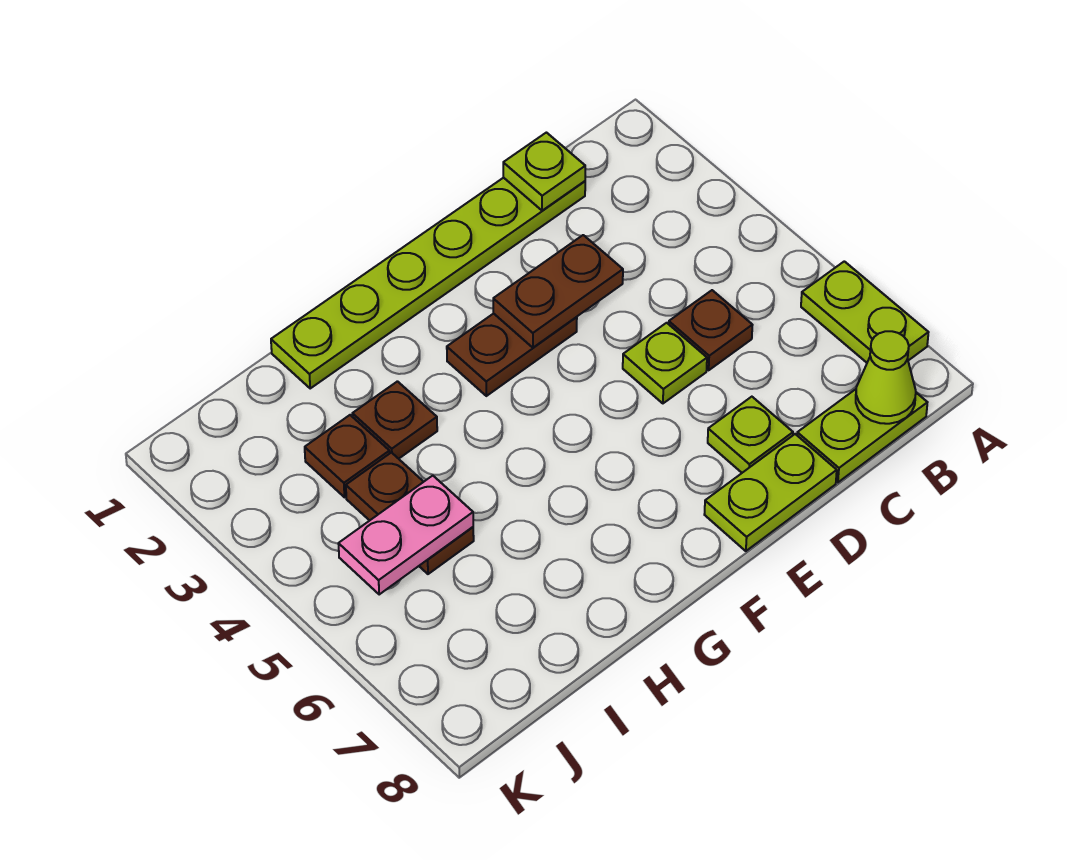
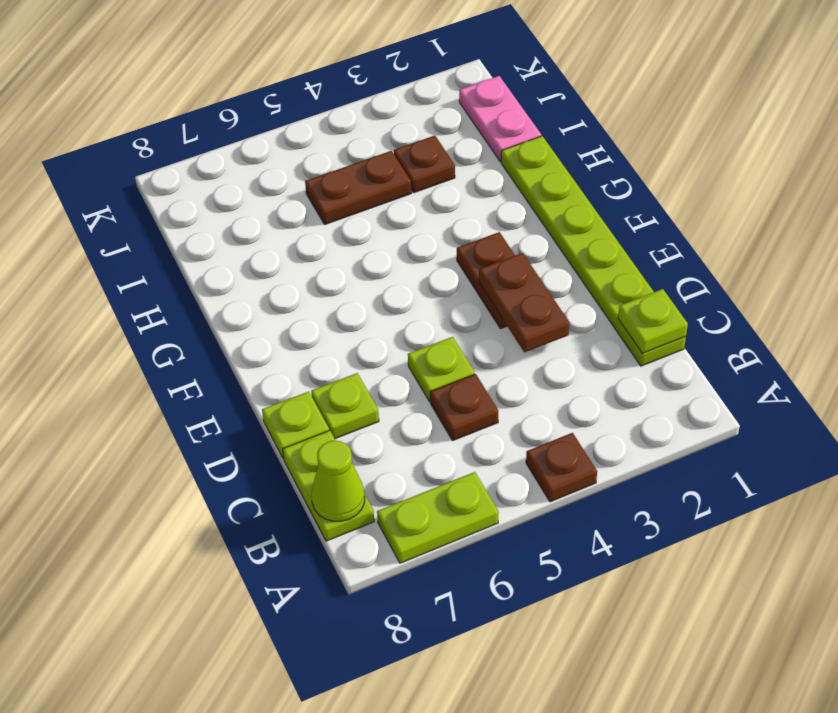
lime plate D8:E8 level 1 -> lime plate D8 level 1
brown plate H3 level 1 -> brown plate A4 level 1
pink plate I5:J5 level 2 -> pink plate I1:J1 level 1

